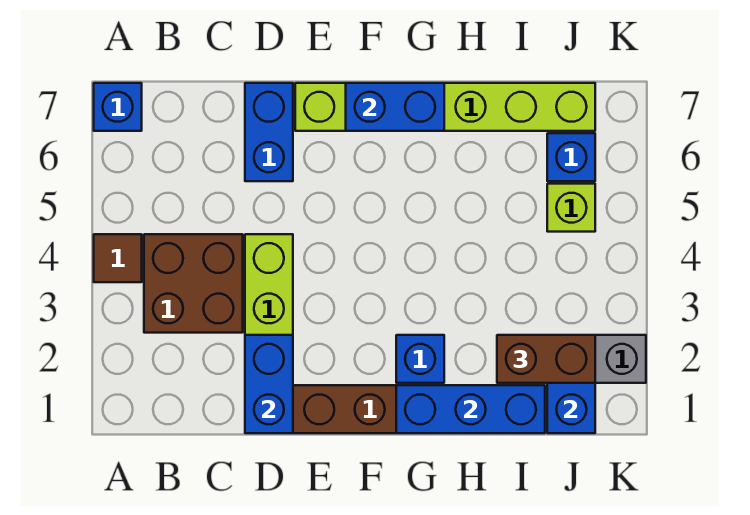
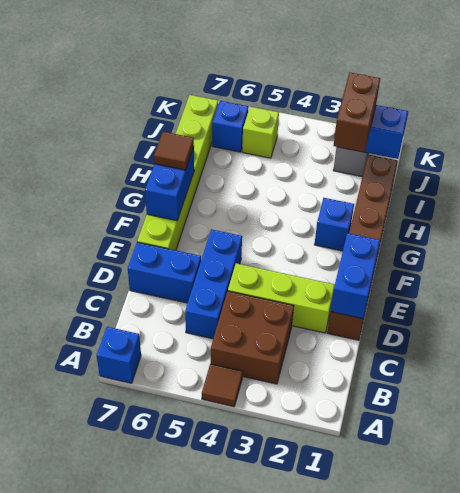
blue brick D1:D2 level 2 -> blue brick D1:E1 level 2
blue brick G1:I1 level 2 -> blue brick C5:E5 level 1
none -> brown tile G7 level 3

